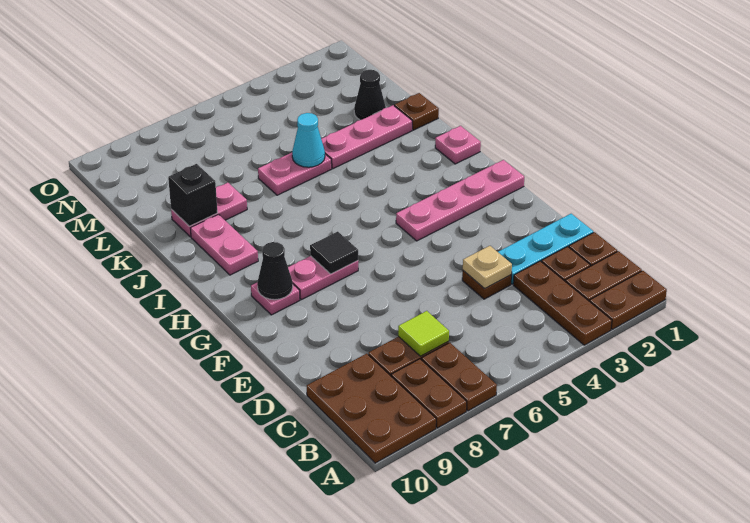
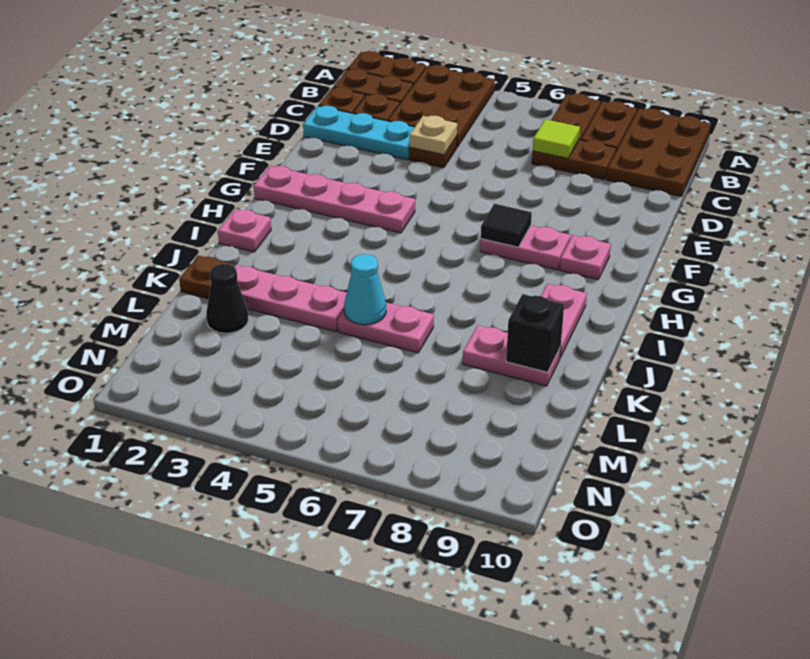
brown plate A3:C3 level 1 -> brown plate A3:C4 level 1
black cone G9 level 2 -> none

